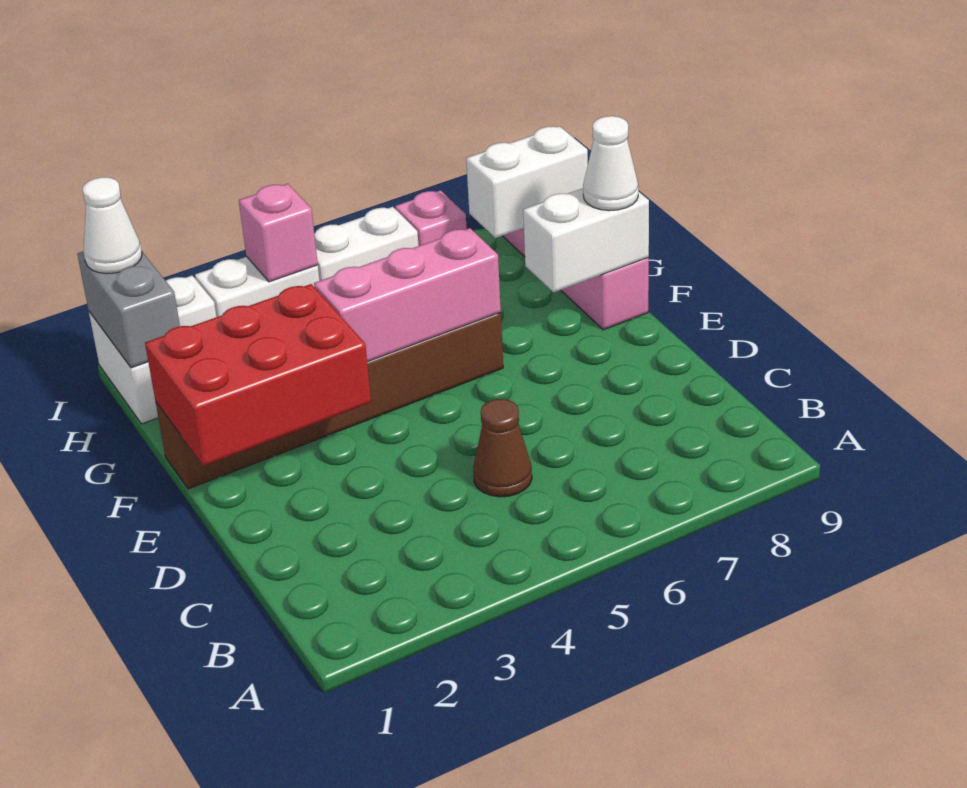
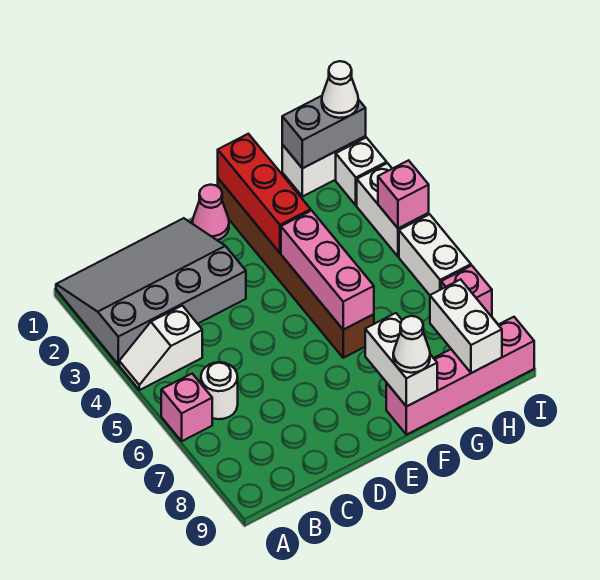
none -> grey slope A1:D3 level 1 top 3
none -> white slope A4:B4 level 1 top B
none -> pink brick A6 level 1
none -> white round brick B6 level 1
brown cone C5 level 1 -> none
none -> pink cone E1 level 1
red brick E1:F3 level 2 -> red brick F1:F3 level 2

